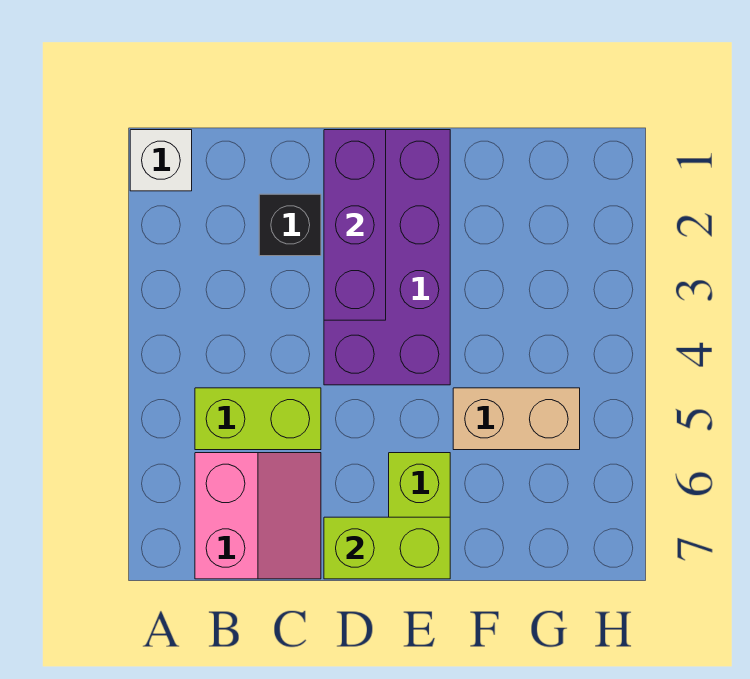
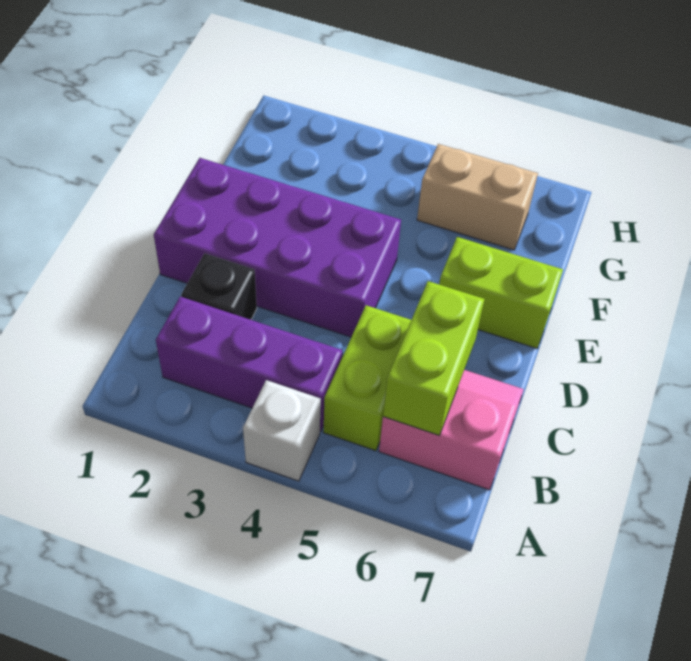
white brick A1 level 1 -> white brick A4 level 1
purple brick D1:D3 level 2 -> purple brick B2:B4 level 1
lime brick D7:E7 level 2 -> lime brick B6:C6 level 2
tan brick F5:G5 level 1 -> tan brick G5:G6 level 1

